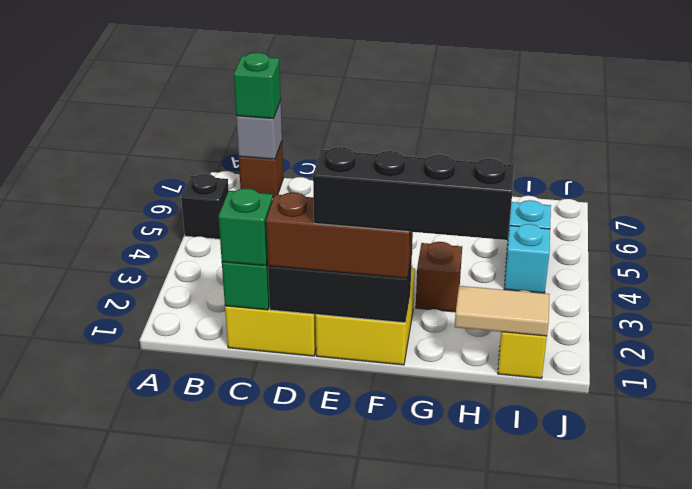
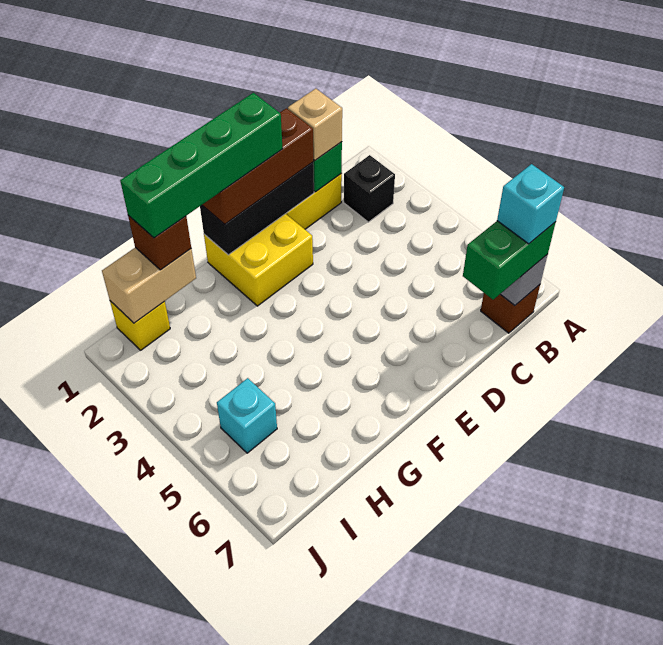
black brick A5 level 1 -> black brick B2 level 1
green brick B7 level 3 -> green brick B7:C7 level 3
green brick C1 level 3 -> tan brick C1 level 3
black brick E1:H1 level 4 -> green brick E1:H1 level 4
brown brick G3 level 1 -> brown brick H1 level 3
tan tile H1:I1 level 2 -> tan brick H1:I1 level 2
cyan brick I4 level 1 -> cyan brick B7 level 4

